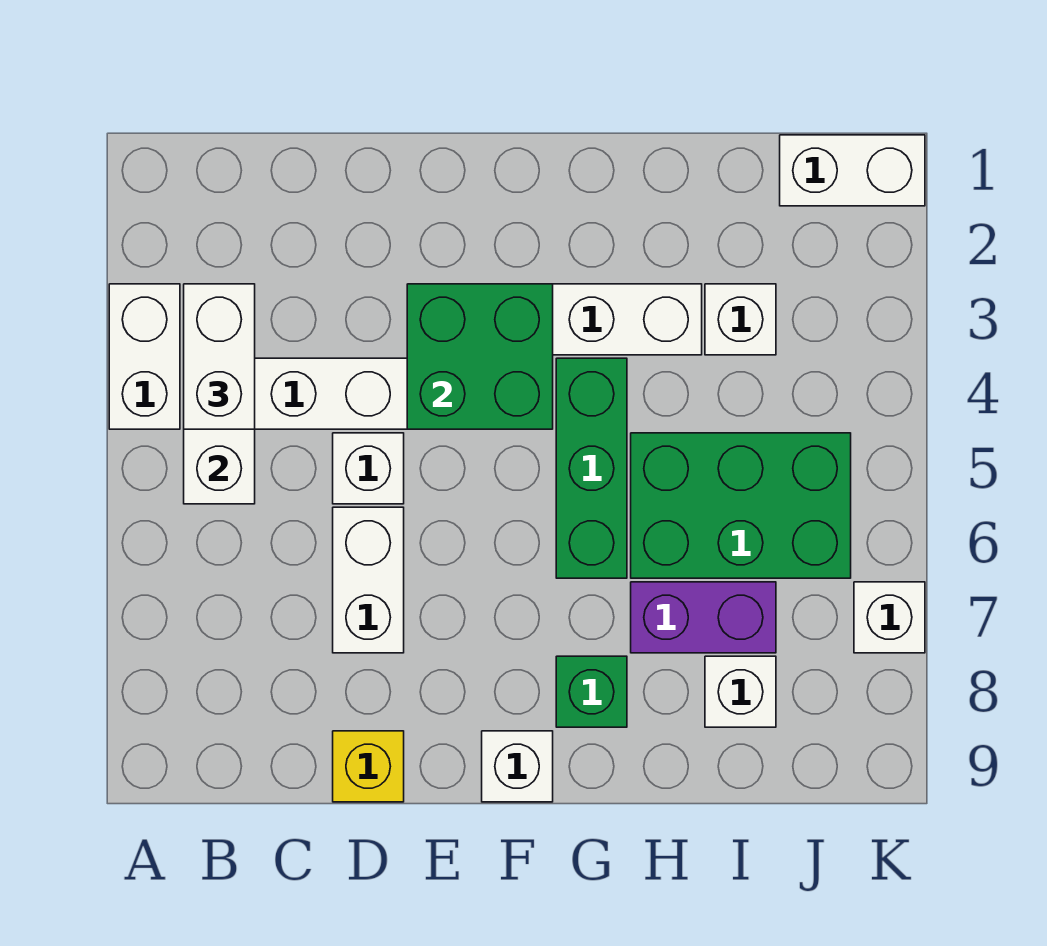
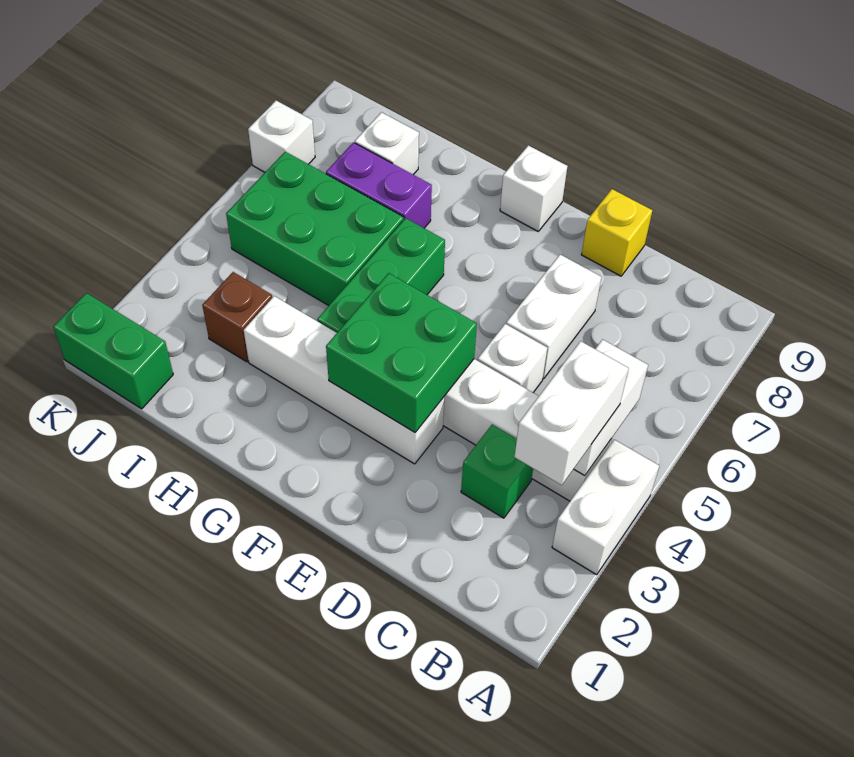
green brick G8 level 1 -> green brick C3 level 1
white brick I3 level 1 -> brown brick I3 level 1
white brick J1:K1 level 1 -> green brick J1:K1 level 1

